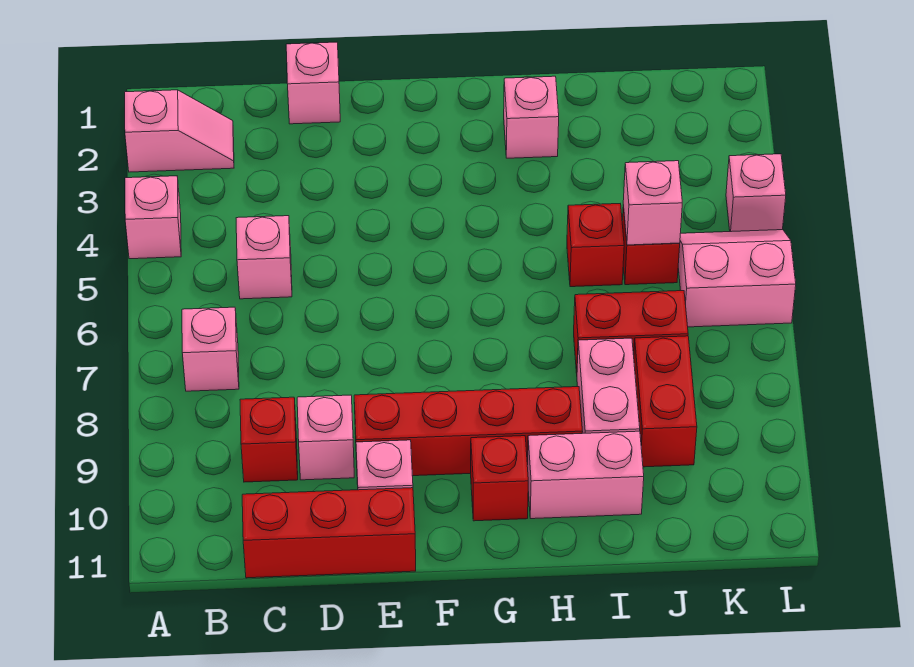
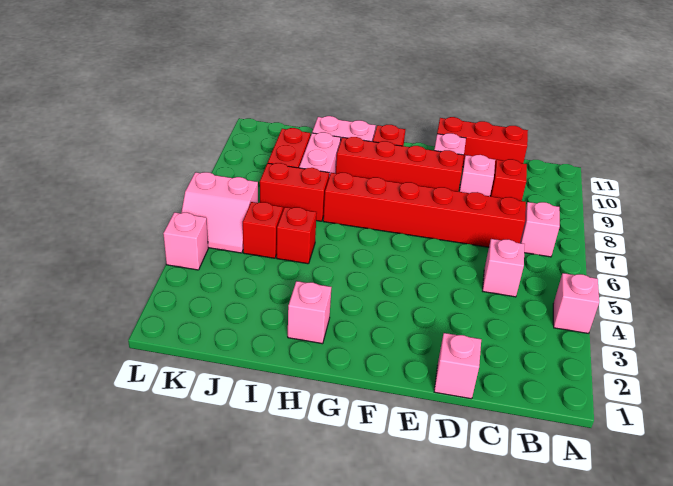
pink slope A2:B2 level 1 top A -> none
none -> red brick C7:H7 level 1
pink brick J5 level 2 -> none

